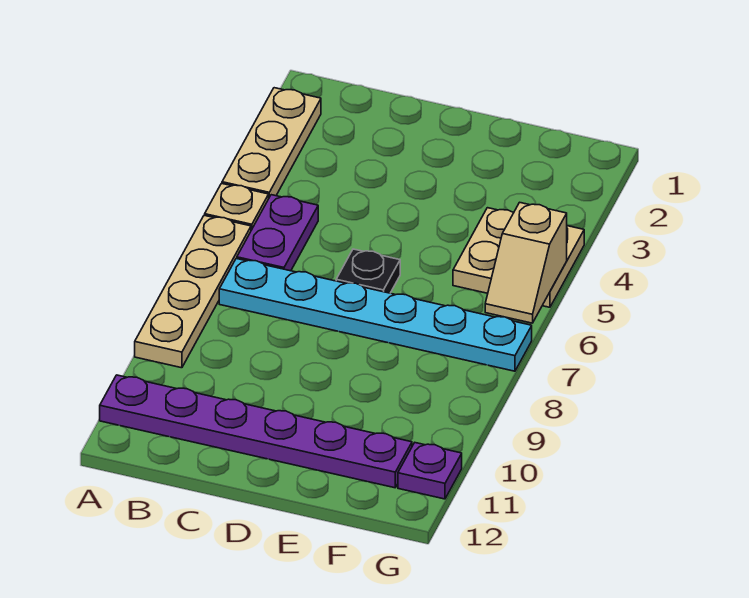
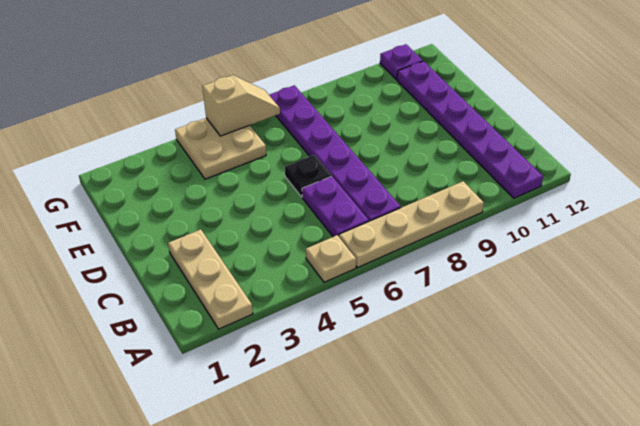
tan plate A2:A4 level 1 -> tan plate A2:C2 level 1
purple plate B5:B6 level 1 -> purple plate B6:C6 level 1
cyan plate B7:G7 level 1 -> purple plate B7:G7 level 1

